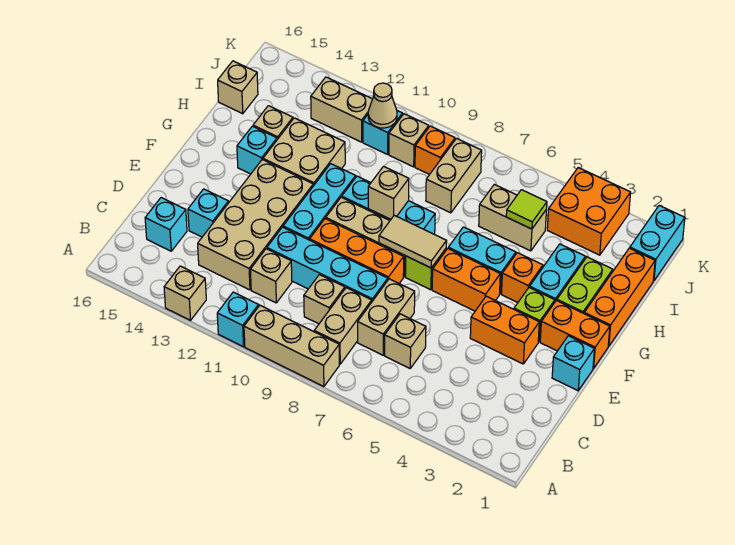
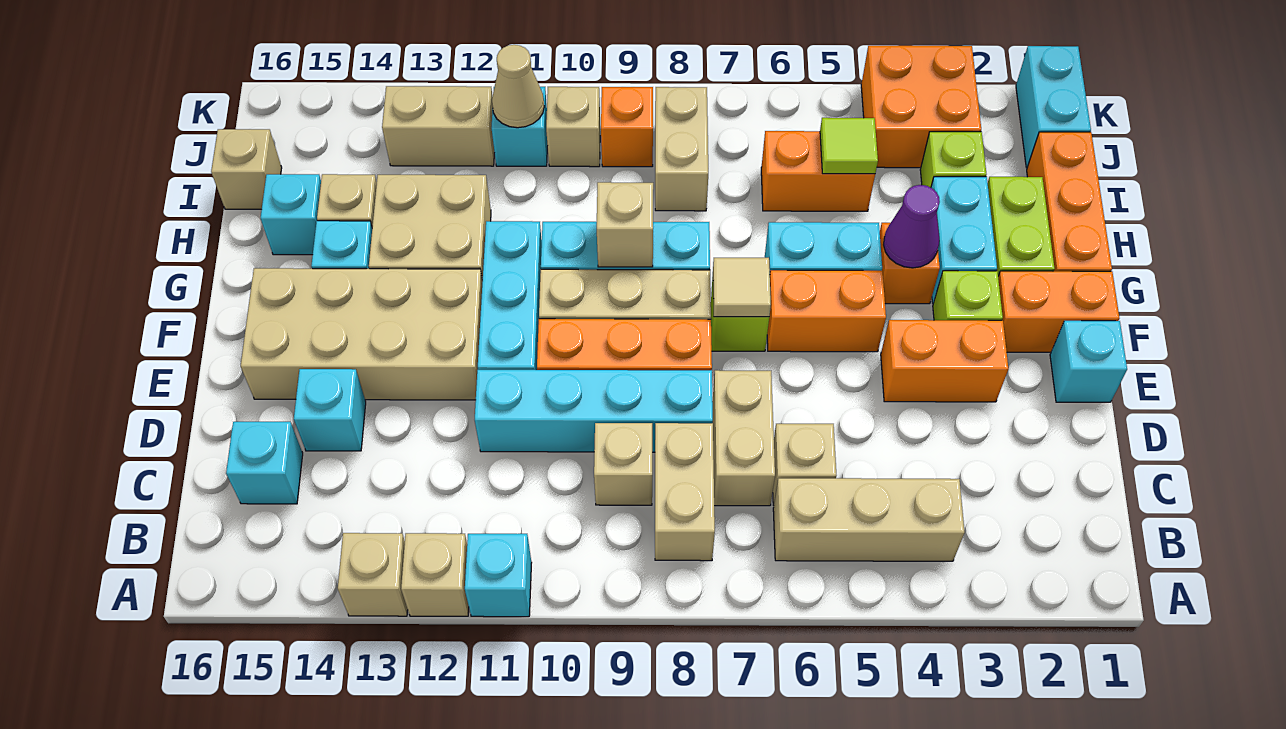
tan brick A8:A10 level 1 -> tan brick B4:B6 level 1
tan brick C11 level 1 -> tan brick A12 level 1
tan brick C12:F13 level 1 -> tan brick E12:F15 level 1
tan tile F7:F8 level 2 -> tan tile F7 level 2
none -> purple cone G4 level 2
none -> cyan brick H15 level 1
none -> lime brick I3 level 1
tan brick I5:I6 level 1 -> orange brick I5:I6 level 1

